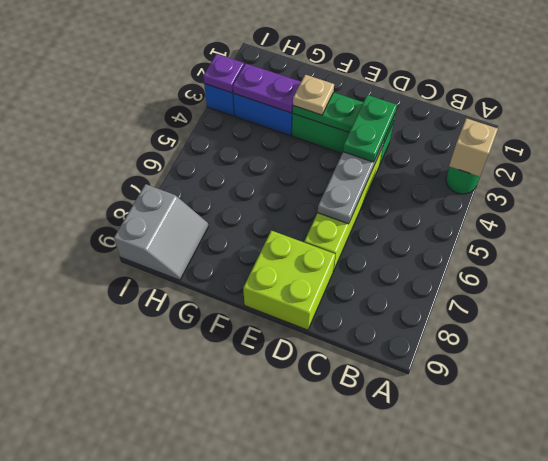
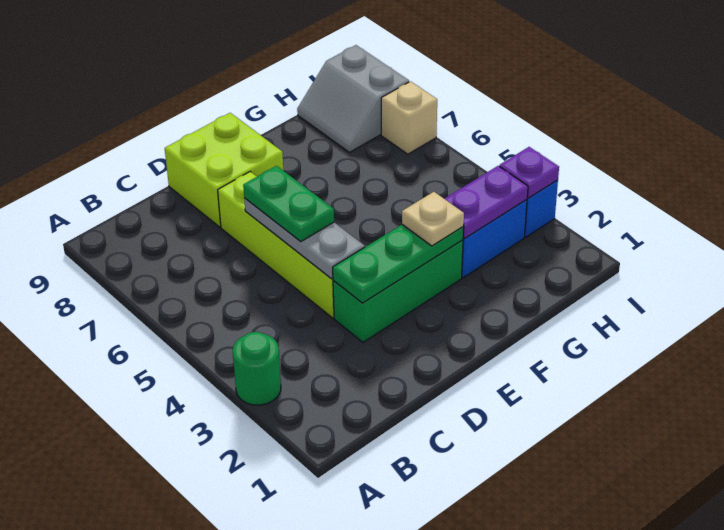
tan brick A3 level 2 -> tan brick I7 level 1
green plate D3:D4 level 3 -> green plate D5:D6 level 3

